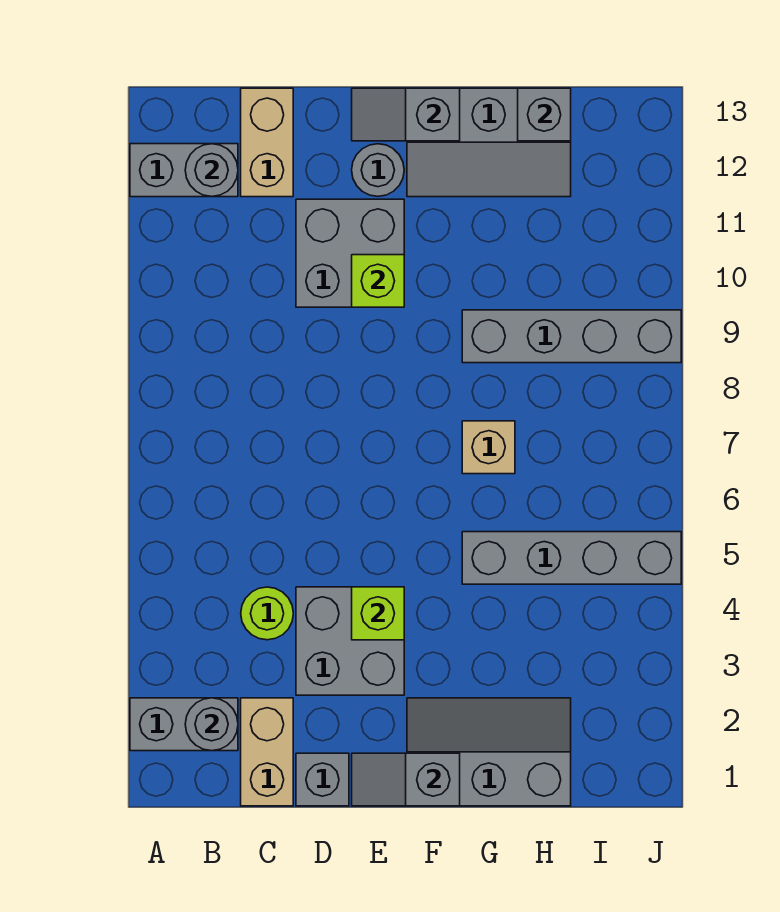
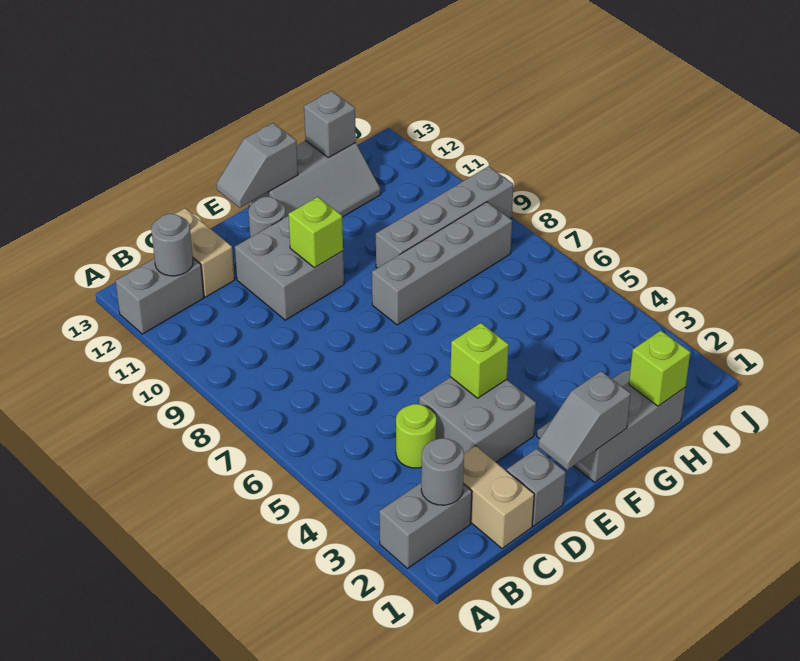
grey brick G5:J5 level 1 -> grey brick F8:I8 level 1
tan brick G7 level 1 -> none
none -> lime brick H1 level 2

